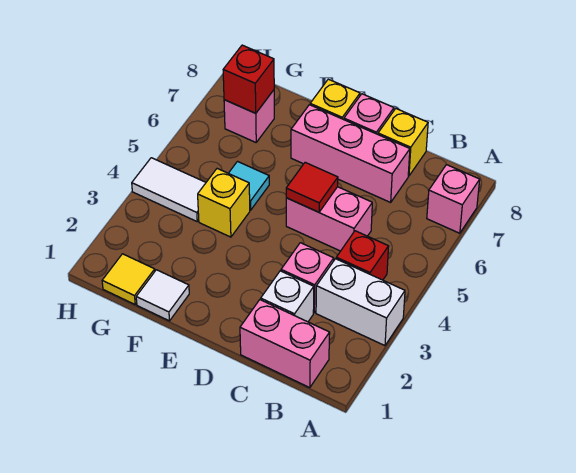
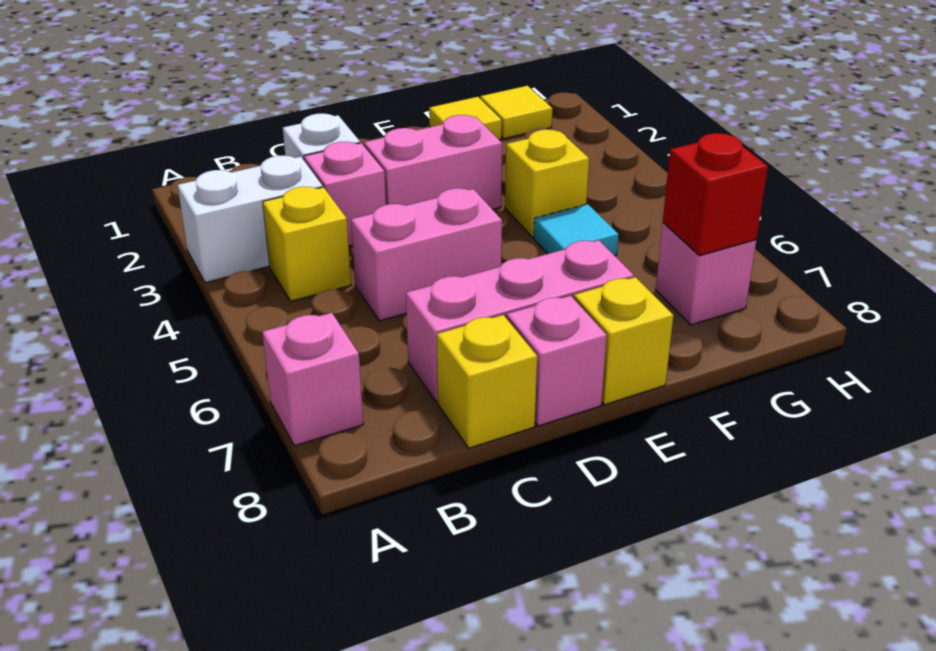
pink brick B1:C1 level 1 -> pink brick D3:E3 level 1
red brick B4 level 1 -> yellow brick B4 level 1
red tile D5 level 2 -> none
white tile F1 level 1 -> yellow tile F1 level 1
white tile G4:H4 level 1 -> none

